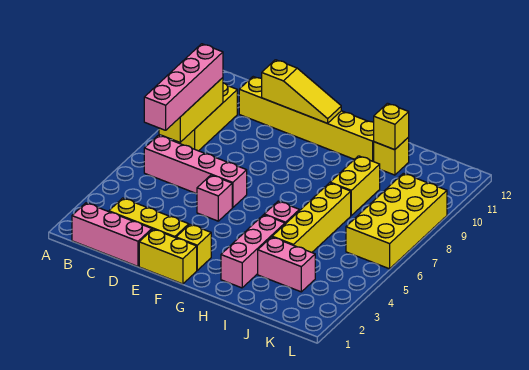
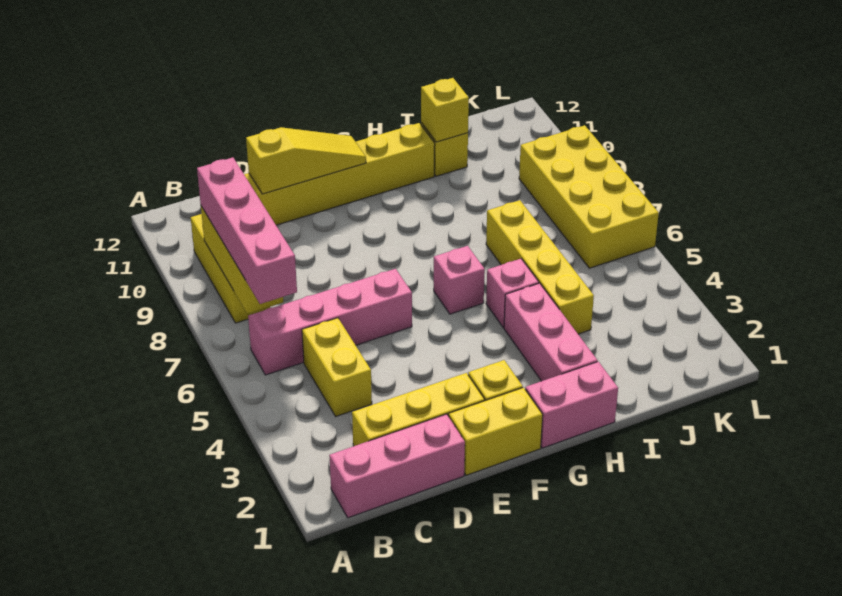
pink brick E5 level 1 -> pink brick G6 level 1
pink brick I3:J3 level 1 -> pink brick G1:H1 level 1
yellow brick I8:I9 level 1 -> yellow brick C4:C5 level 1

